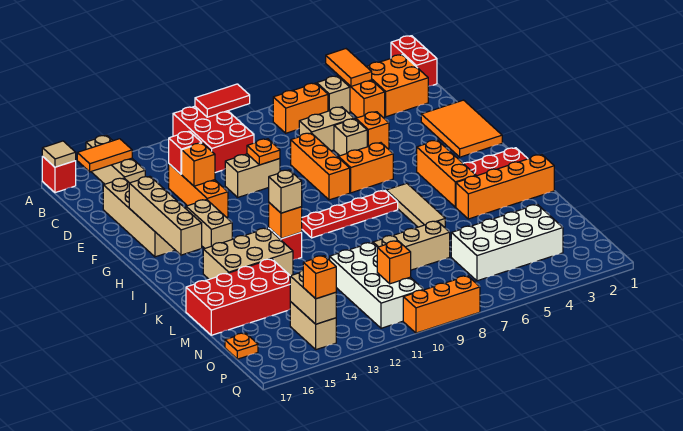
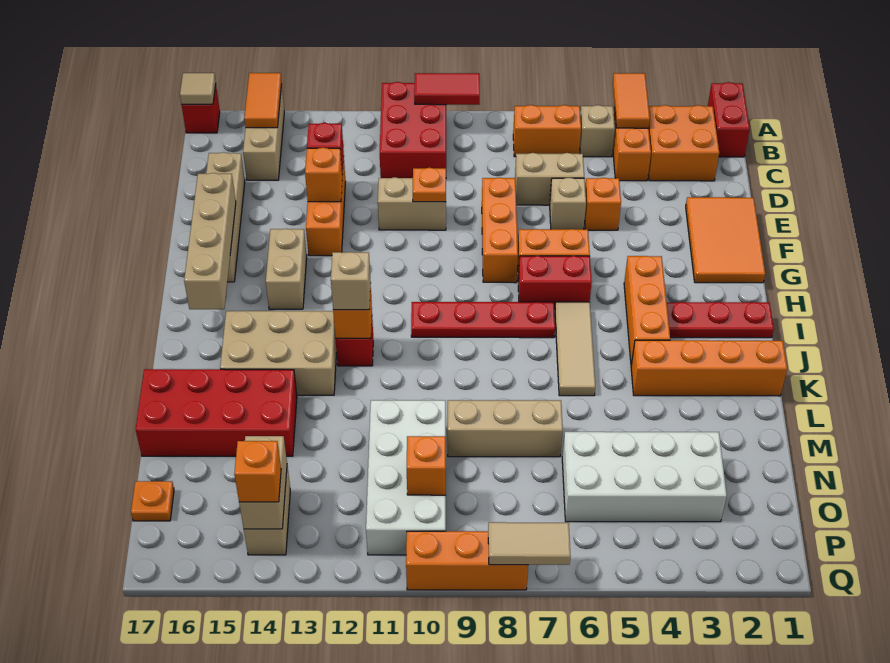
orange tile B15:B16 level 2 -> orange tile A15:B15 level 2
none -> red brick H6:H7 level 1
none -> tan tile Q7:Q8 level 2

